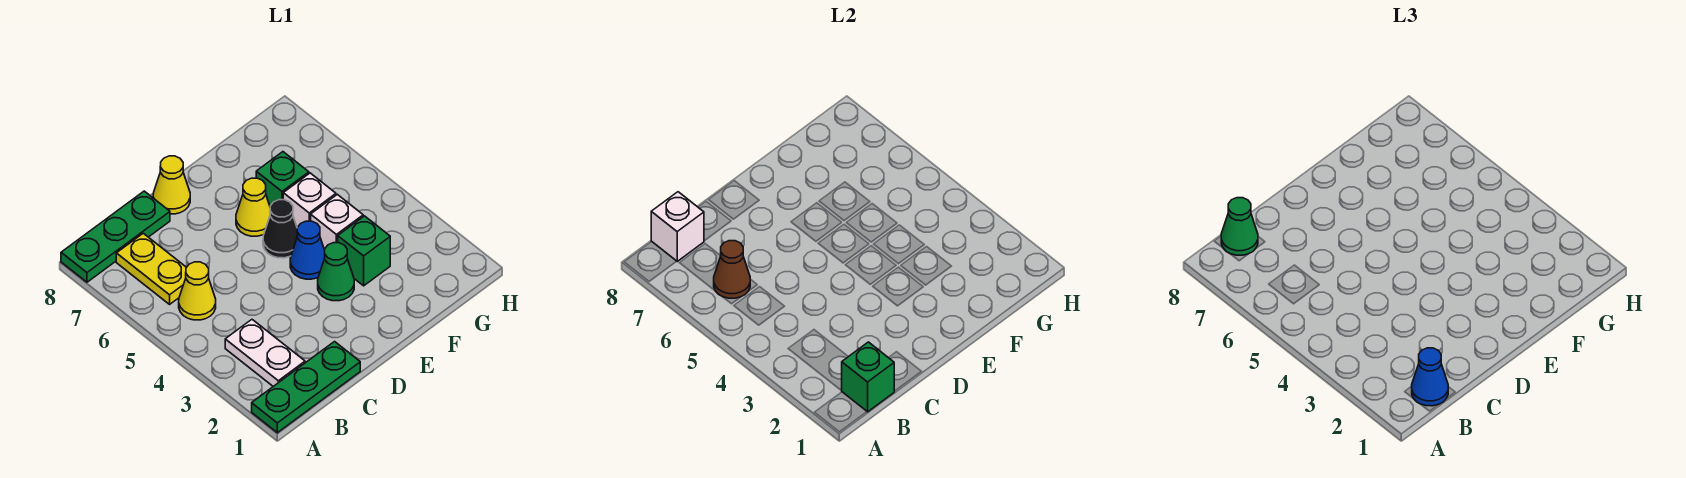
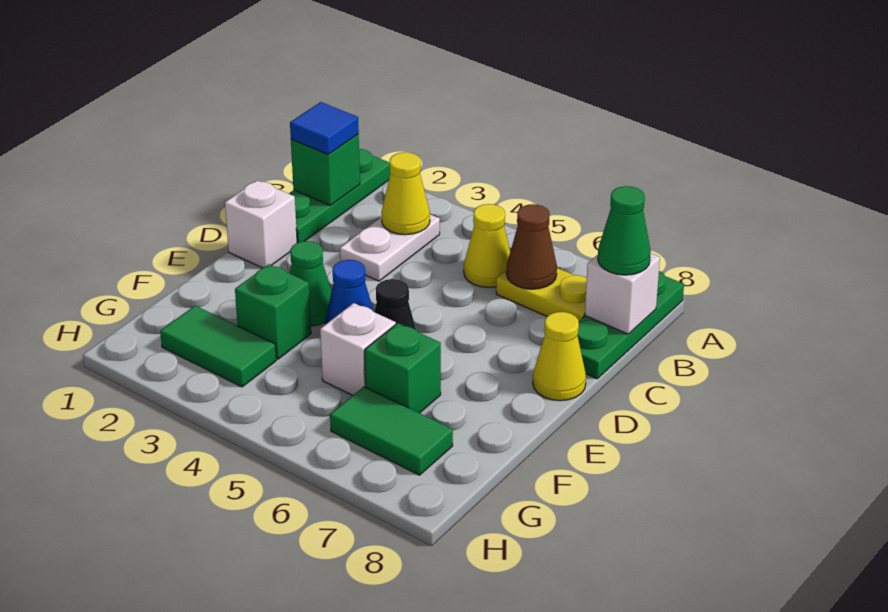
blue cone B1 level 3 -> blue tile B1 level 3
white plate B2:B3 level 1 -> white plate B3:C3 level 1
yellow cone E6 level 1 -> yellow cone B3 level 2
white brick F4 level 1 -> white brick D1 level 1
none -> green tile G2:G3 level 1
none -> green tile G6:G7 level 1

